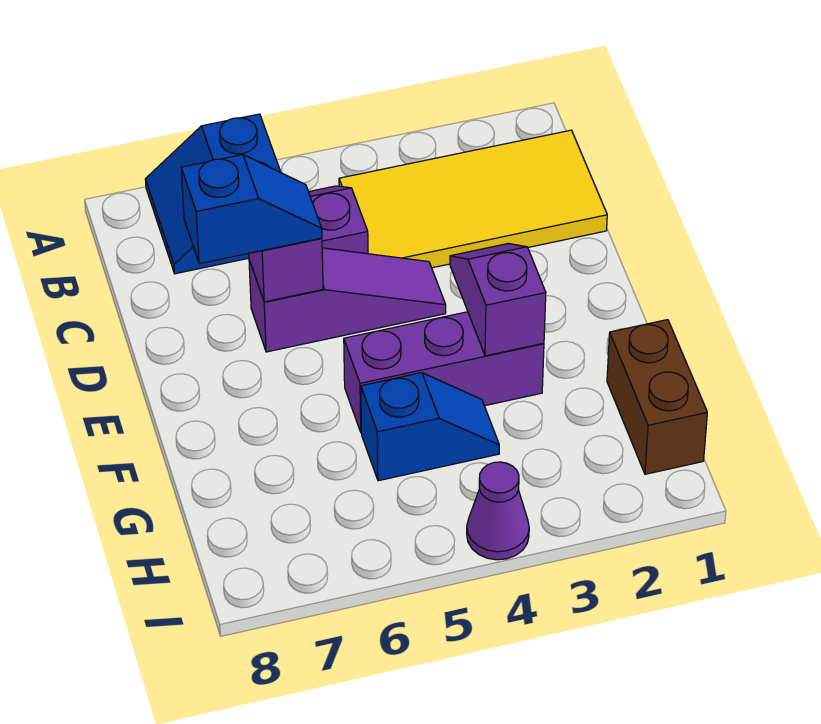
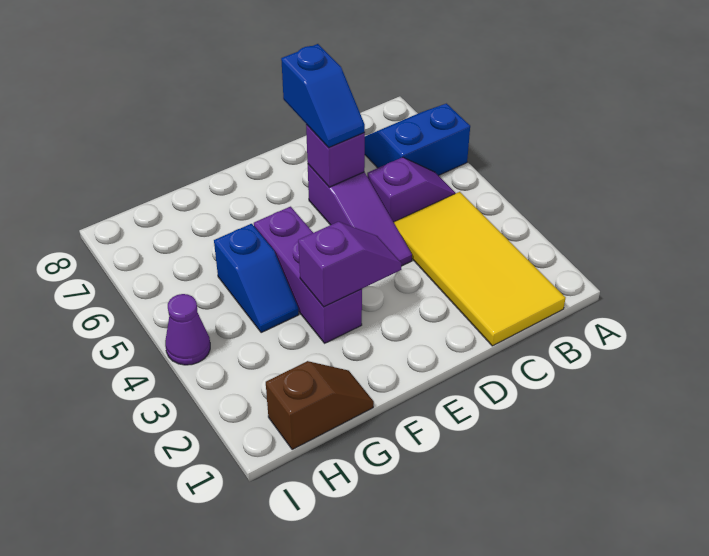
brown brick G1:H1 level 1 -> brown slope G1:H1 level 1 top H

